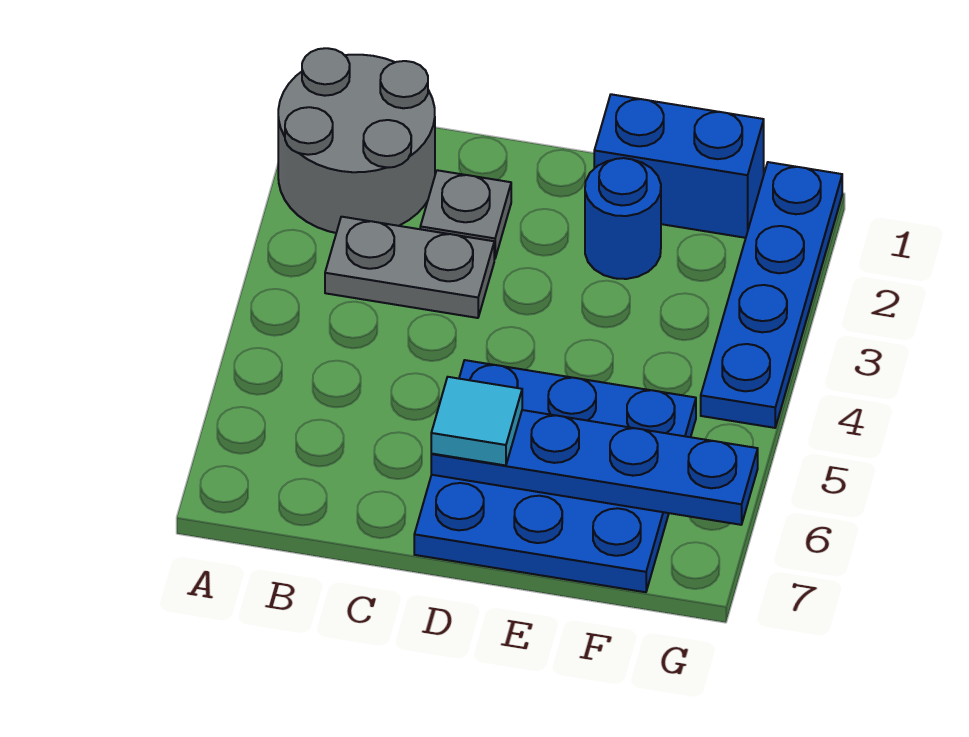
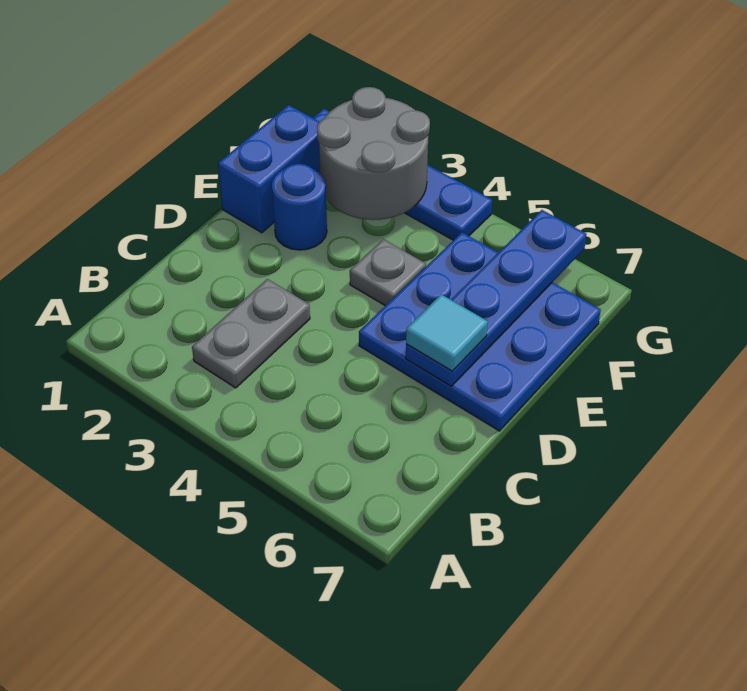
grey round brick A1:B2 level 1 -> grey round brick F2:G3 level 2
grey plate C2 level 1 -> grey plate E4 level 1

